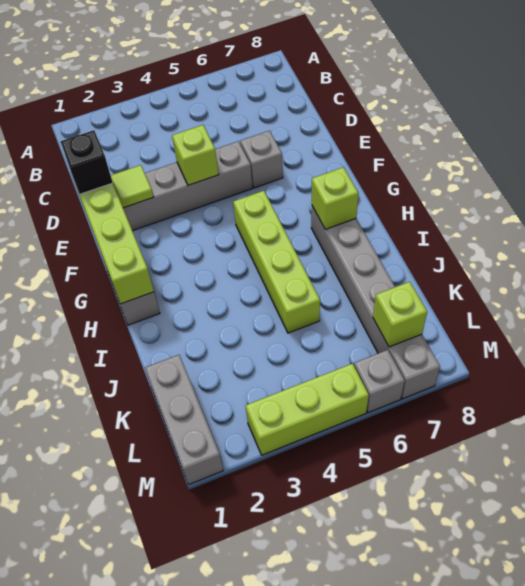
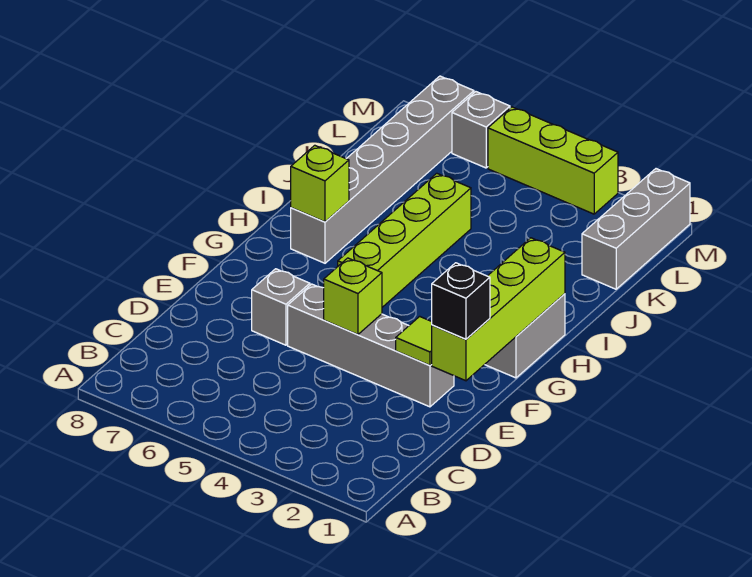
lime brick L7 level 2 -> none

